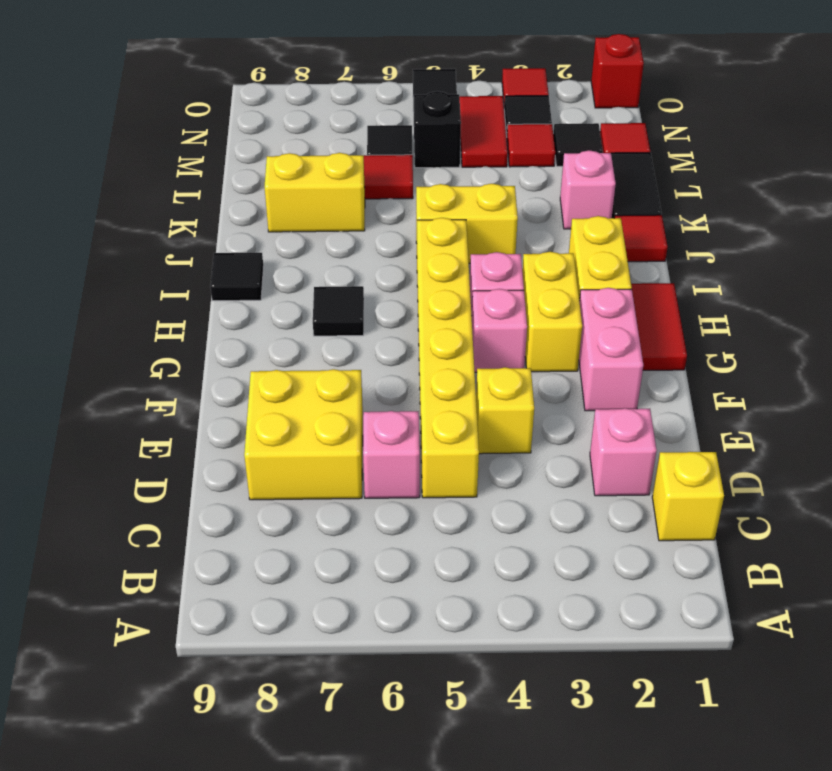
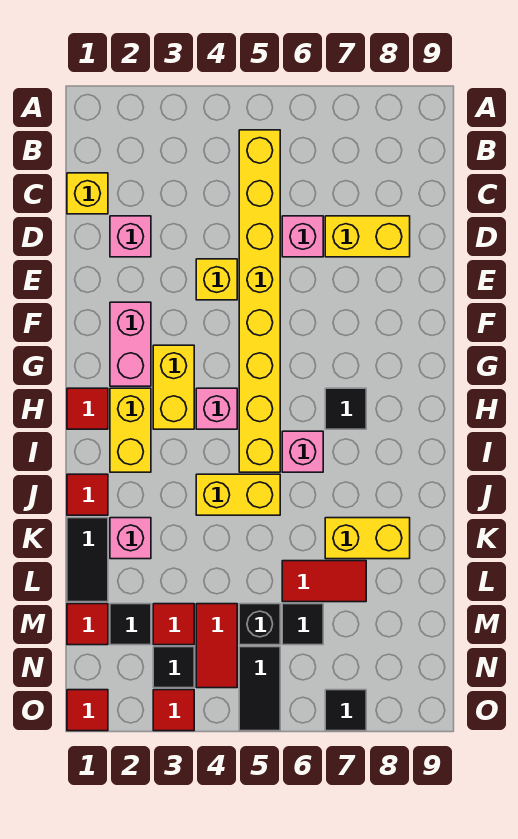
yellow brick D5:I5 level 1 -> yellow brick B5:I5 level 1
yellow brick D7:E8 level 1 -> yellow brick D7:D8 level 1
red tile G1:H1 level 1 -> red tile H1 level 1
pink brick G4 level 1 -> pink brick I6 level 1
black tile I9 level 1 -> black tile O7 level 1
red brick O1 level 1 -> red tile O1 level 1

